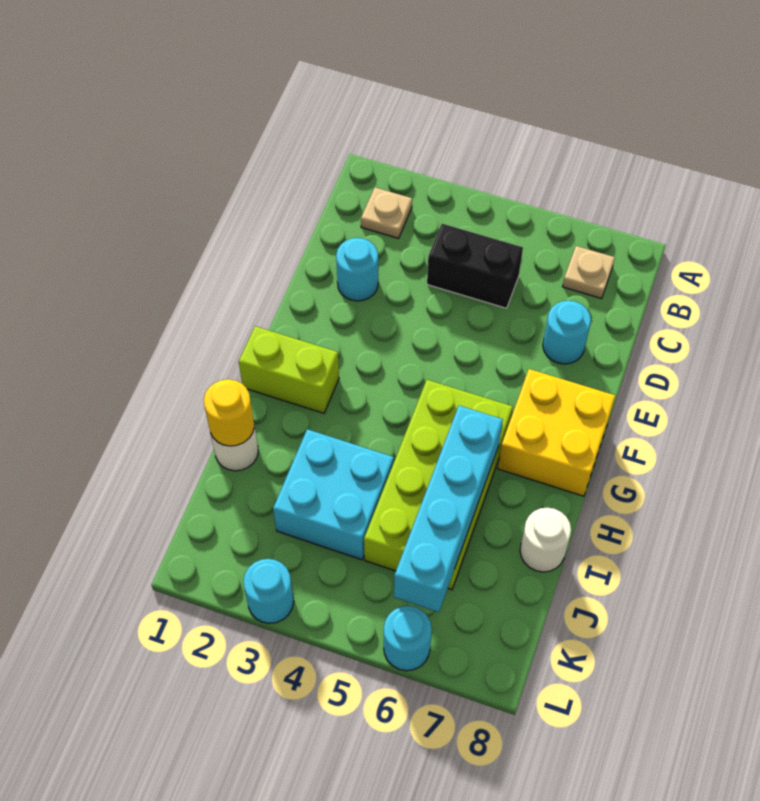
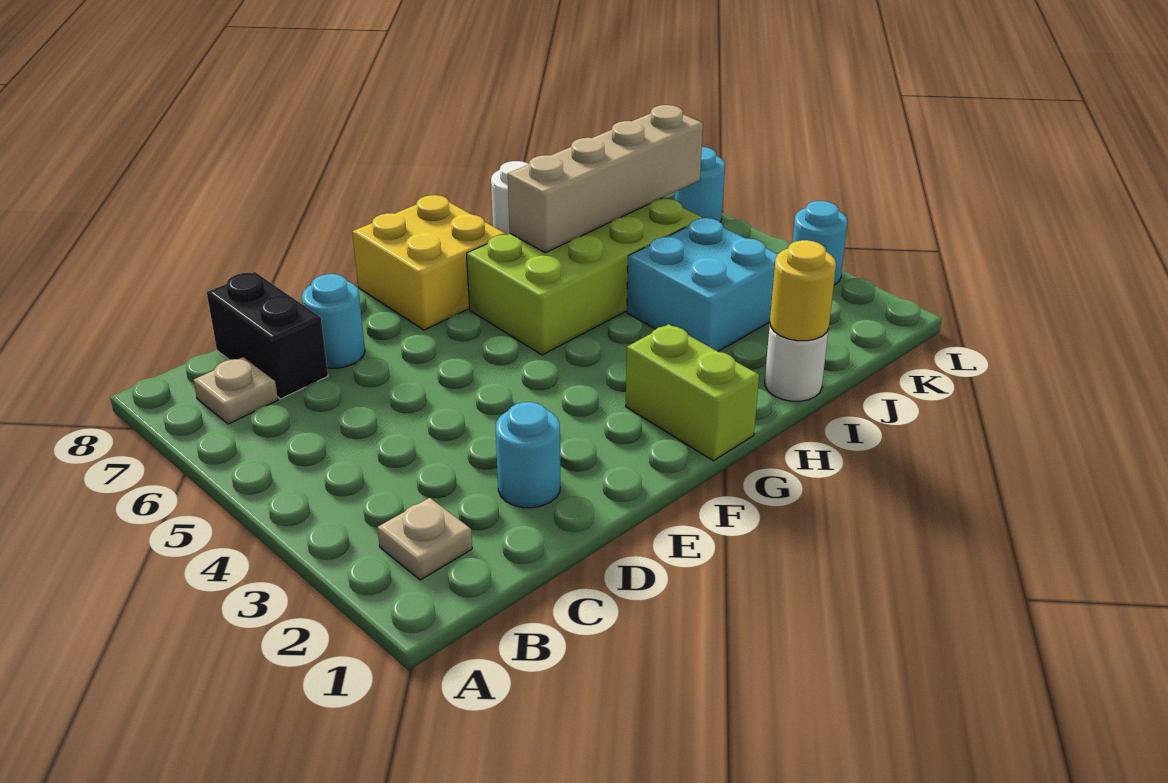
black brick C4:C5 level 1 -> black brick C7:C8 level 1
cyan brick H6:K6 level 2 -> tan brick H6:K6 level 2

